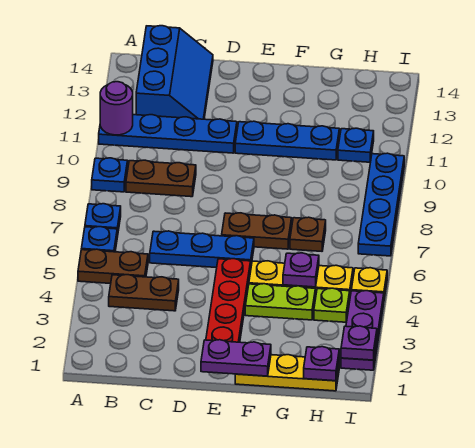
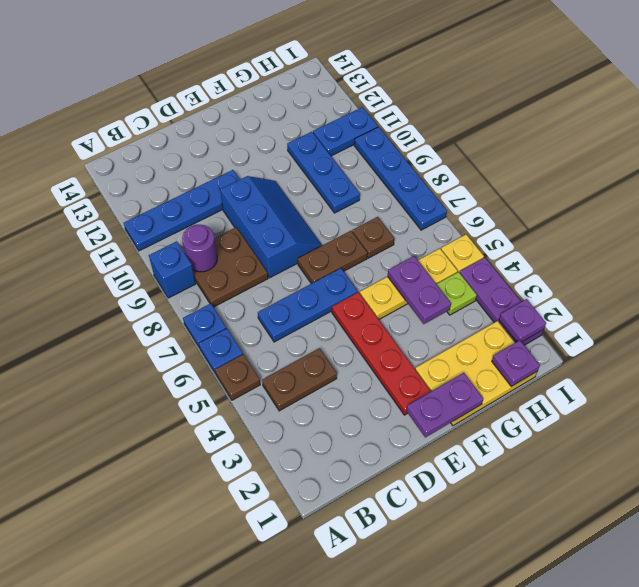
brown plate A5:B5 level 1 -> brown plate A5 level 1
blue plate A9 level 1 -> blue brick A9 level 1
purple round brick A11 level 2 -> purple round brick B9 level 2
brown plate B9:C9 level 1 -> brown plate B8:C9 level 1
blue slope B12:C14 level 1 top B -> blue slope D8:E10 level 1 top D
blue plate E11:G11 level 1 -> blue plate G9:G11 level 1
yellow plate F1:H1 level 1 -> yellow plate F1:H2 level 1
lime plate F4:G4 level 1 -> none
purple plate G5 level 2 -> purple plate G4:G5 level 2
blue plate H11 level 1 -> blue plate H11:I11 level 1

